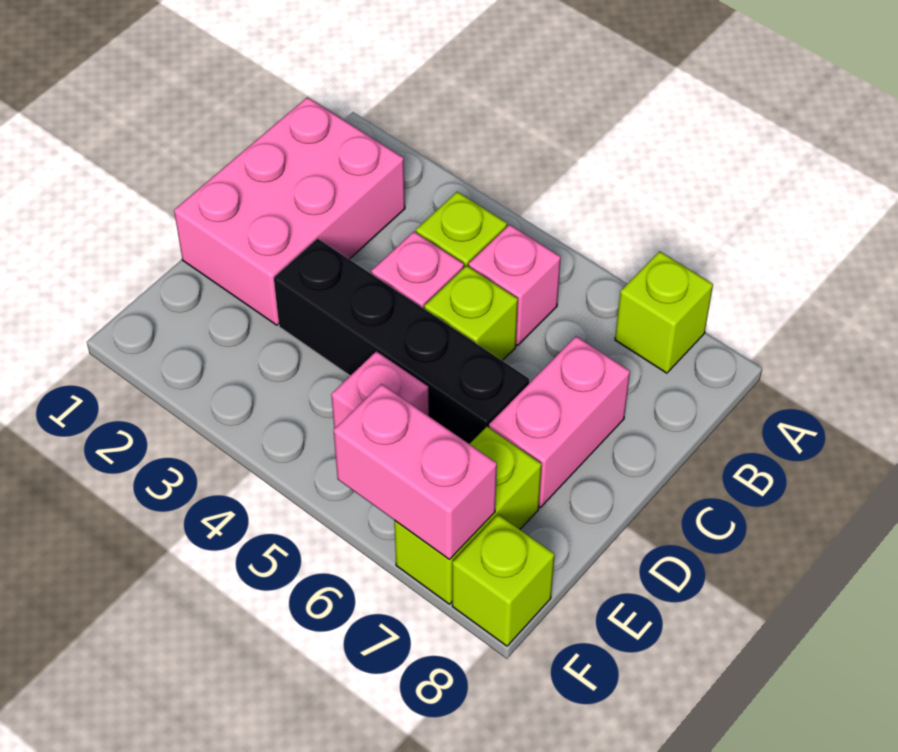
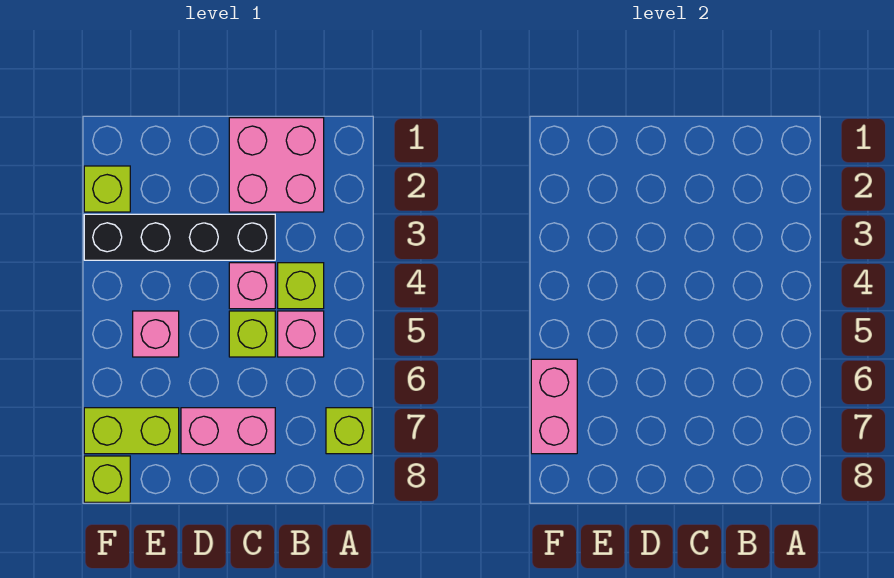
pink brick B1:D2 level 1 -> pink brick B1:C2 level 1
black brick D3:D6 level 1 -> black brick C3:F3 level 1
none -> lime brick F2 level 1

